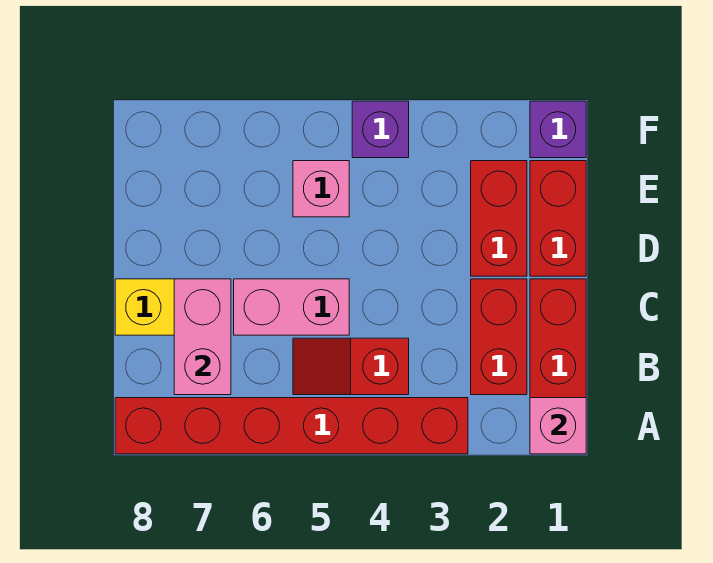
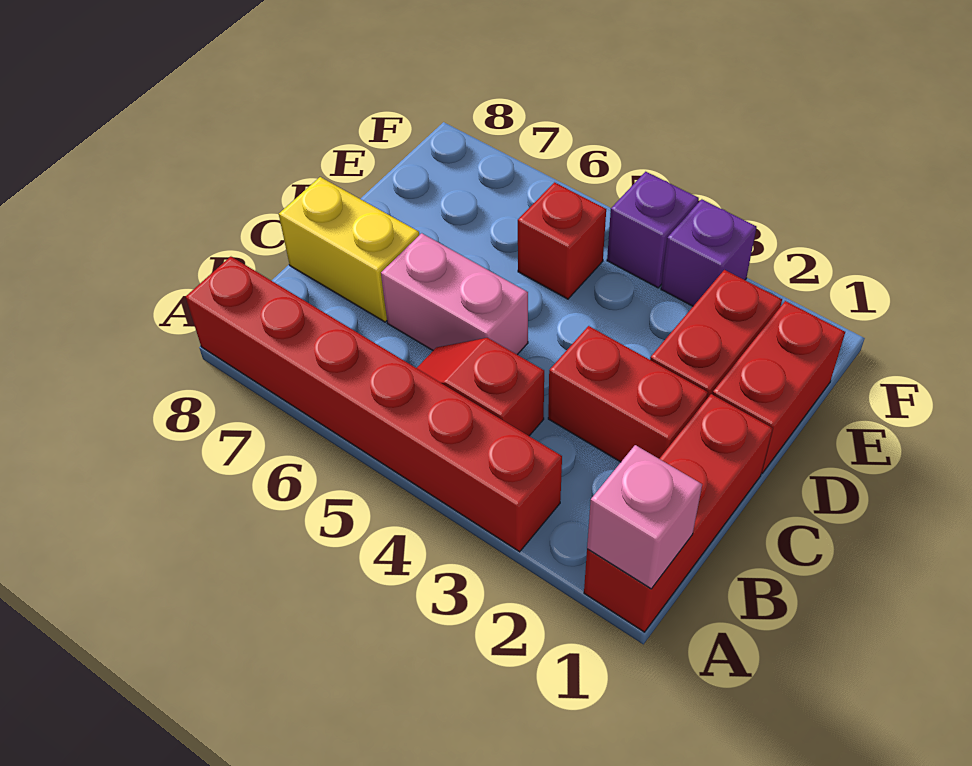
red brick B2:C2 level 1 -> red brick C2:C3 level 1
pink brick B7:C7 level 2 -> none
pink brick E5 level 1 -> red brick E5 level 1
purple brick F1 level 1 -> purple brick F3 level 1

